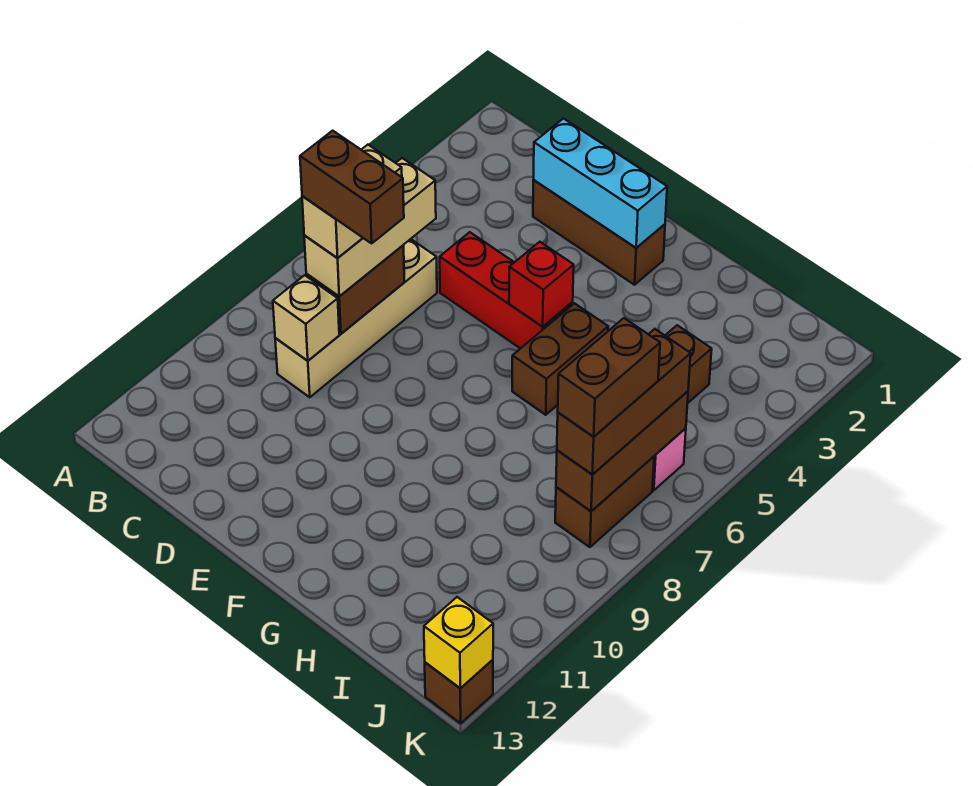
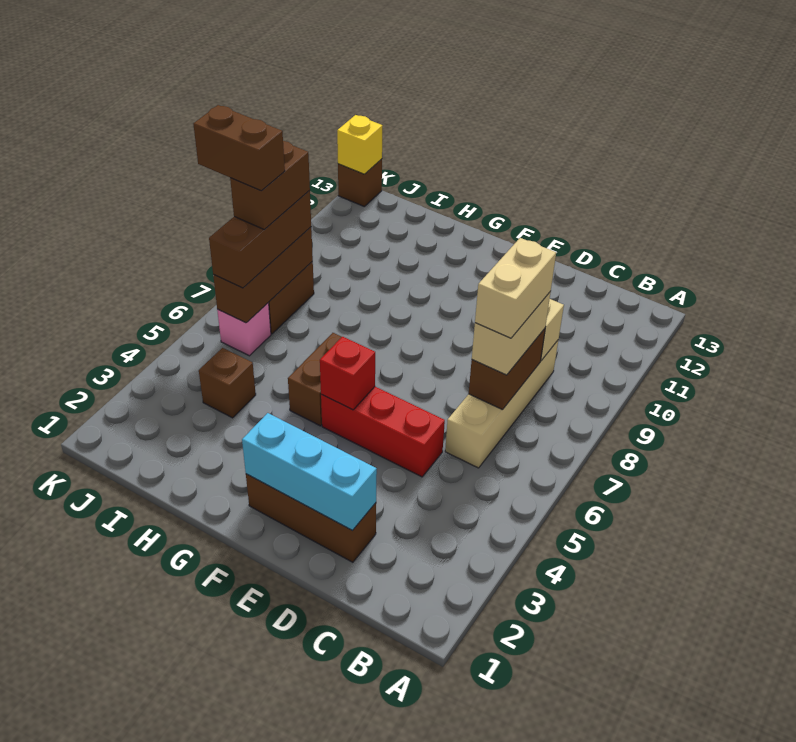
tan brick C6:C8 level 3 -> tan brick C7:C8 level 3
brown brick C8:D8 level 5 -> brown brick J7:K7 level 5

